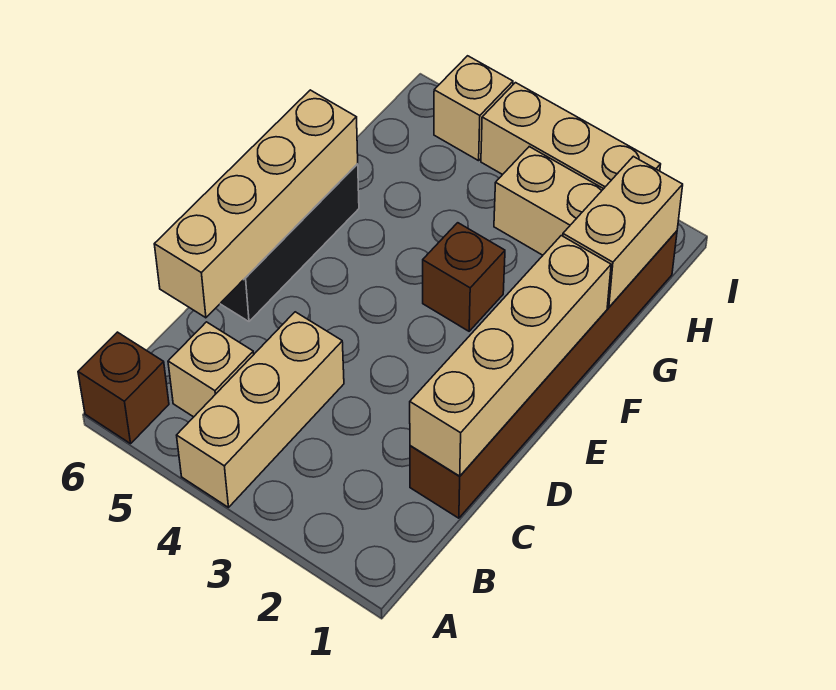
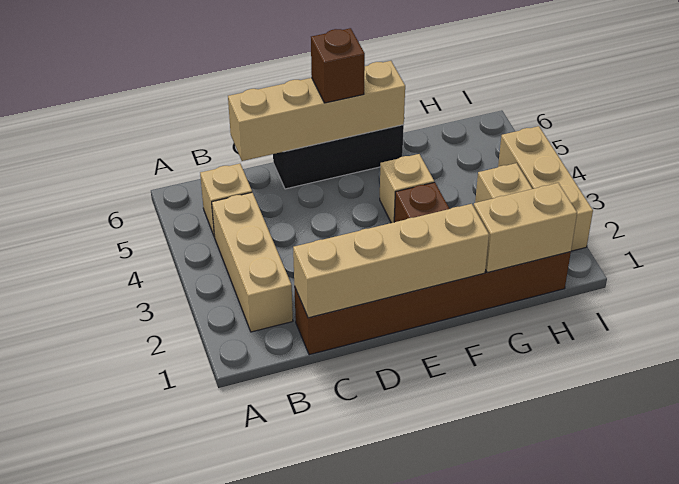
tan brick A4:C4 level 1 -> tan brick B2:B4 level 1
brown brick A6 level 1 -> brown brick E6 level 3
tan brick I5 level 1 -> tan brick F4 level 1

